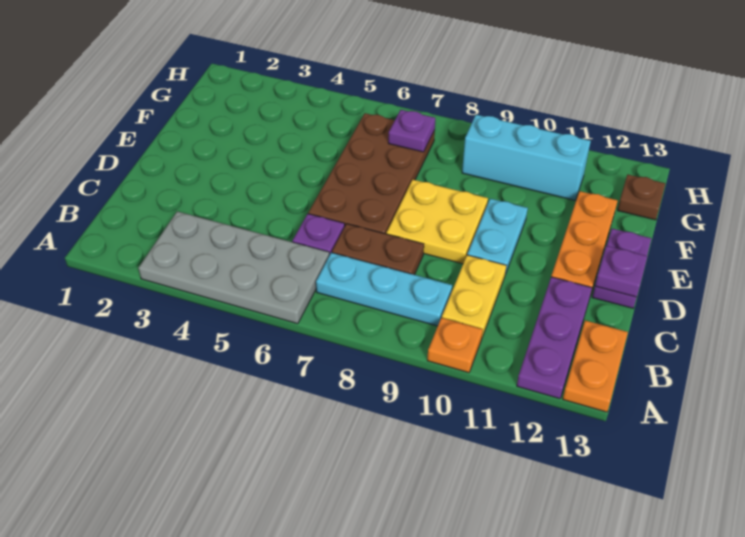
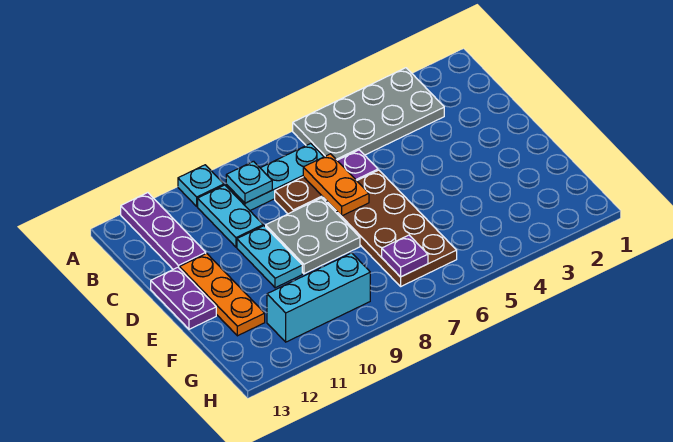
orange plate A10 level 1 -> cyan plate A10 level 1
orange plate A13:B13 level 1 -> orange plate C7:D7 level 2
none -> cyan plate B9 level 2
yellow plate B10:C10 level 1 -> cyan plate B10:C10 level 1
yellow plate D8:E9 level 1 -> grey plate D8:E9 level 1
purple plate D13 level 2 -> none
brown plate G13 level 1 -> none

